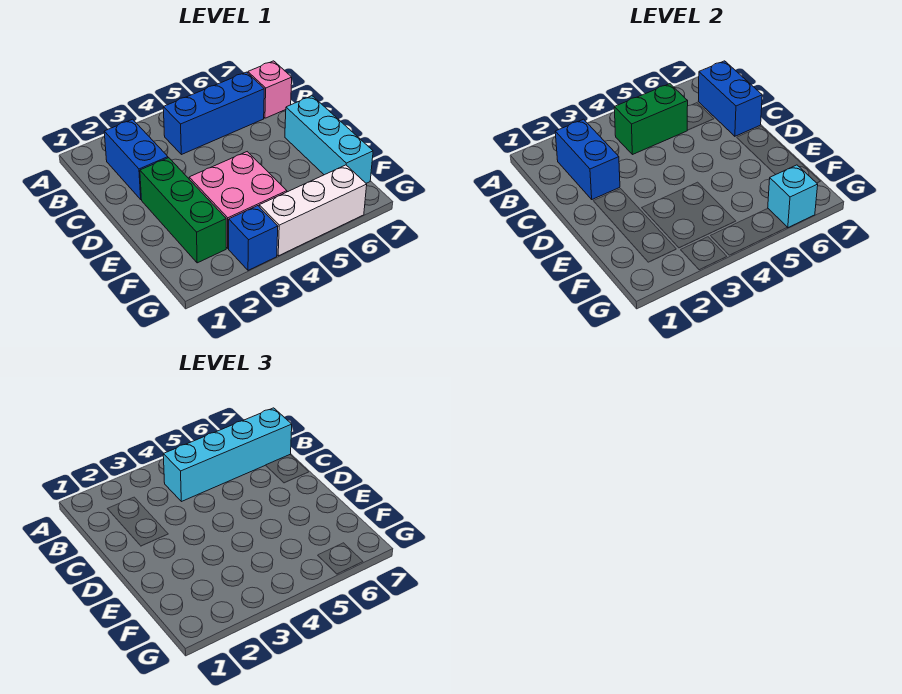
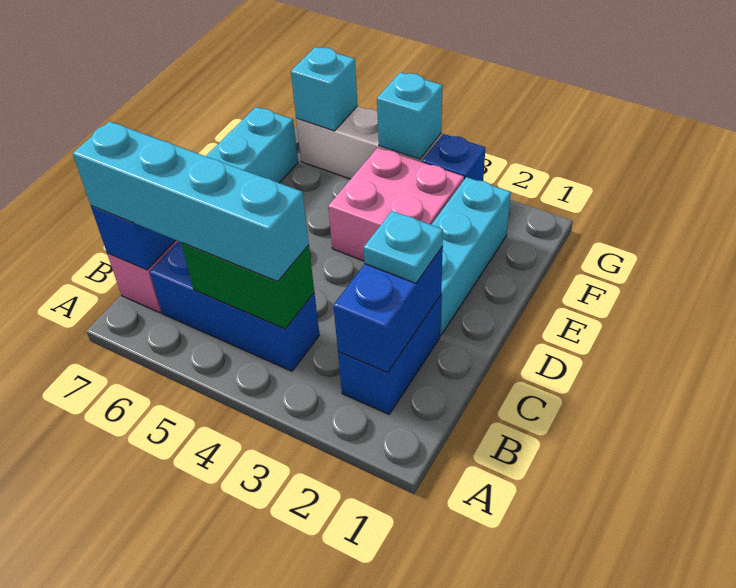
none -> cyan plate C2 level 3
green brick D2:F2 level 1 -> cyan brick D2:F2 level 1
none -> cyan brick G4 level 2

